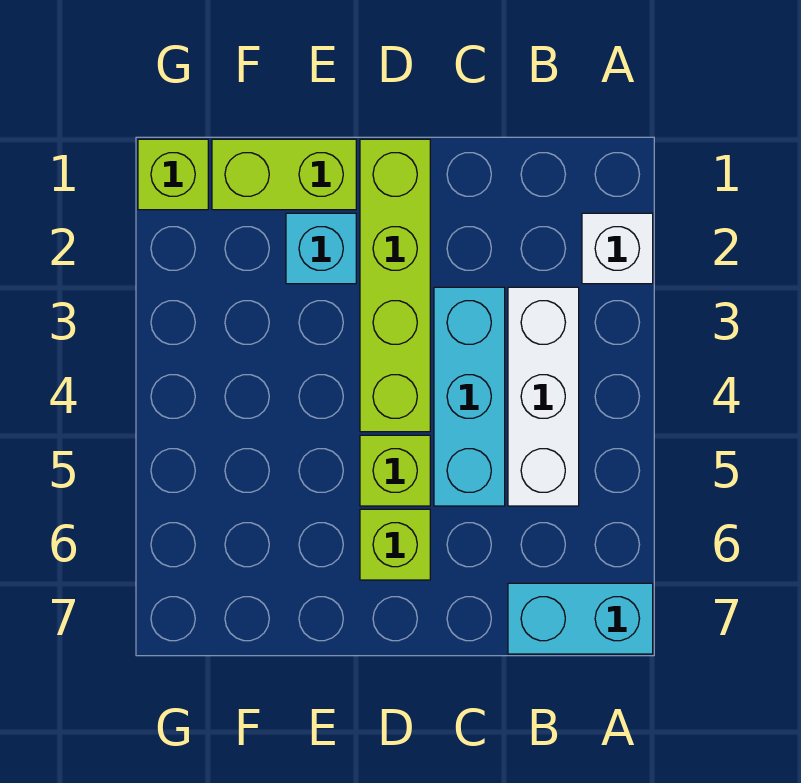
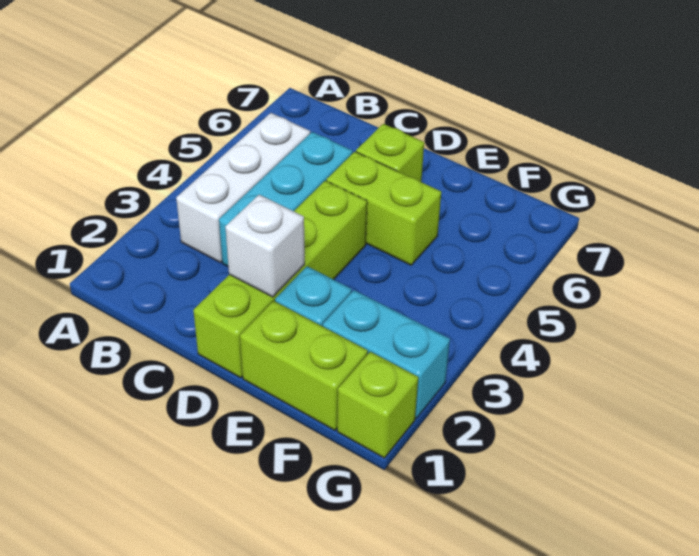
white brick A2 level 1 -> white brick D2 level 2
cyan brick A7:B7 level 1 -> cyan brick F2:G2 level 1
lime brick D5 level 1 -> lime brick D5:E5 level 1

